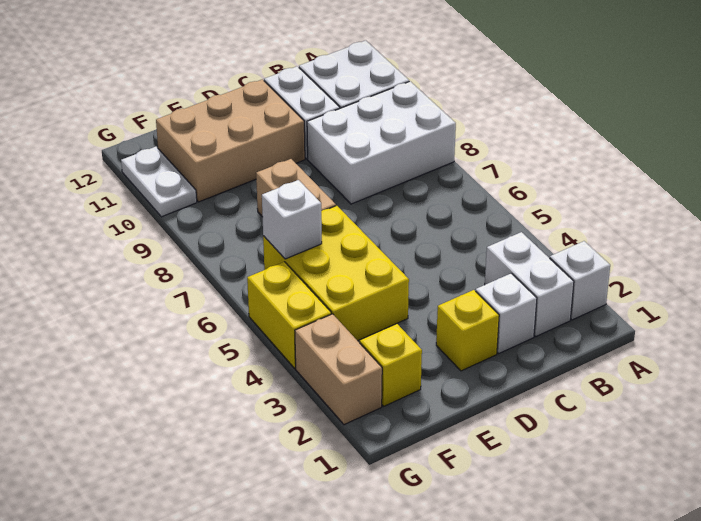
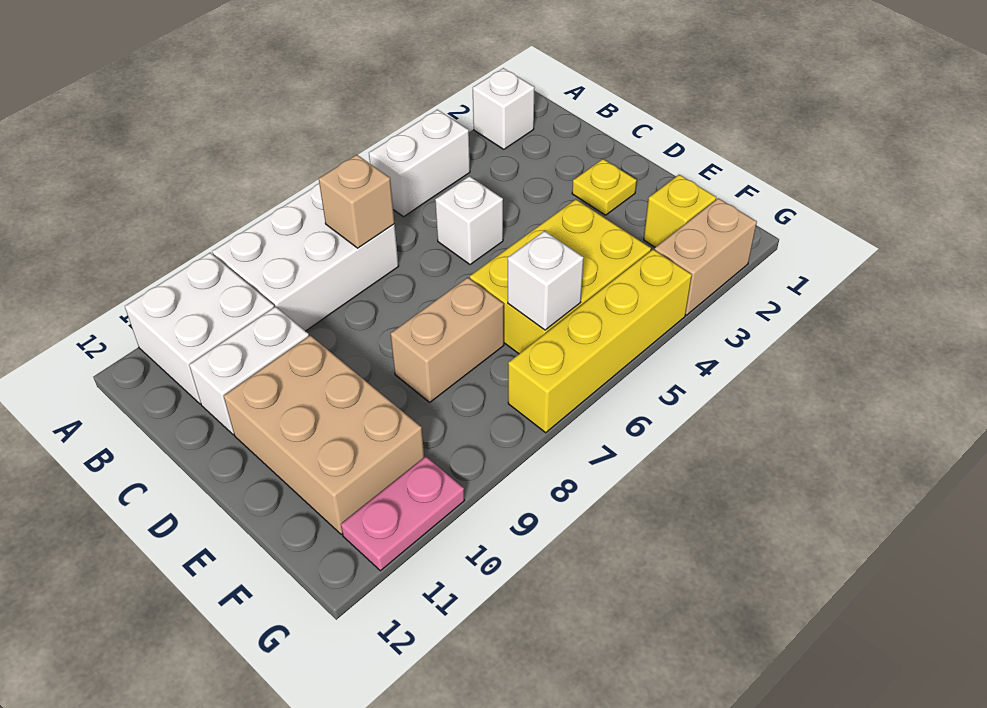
white brick A8:C9 level 1 -> white brick A7:B9 level 1
white brick B2:B3 level 1 -> white brick A4:A5 level 1
none -> tan brick B7 level 2
white brick C2 level 1 -> white brick C5 level 1
yellow brick D2 level 1 -> yellow plate D2 level 1
yellow brick G4:G5 level 1 -> yellow brick G4:G7 level 1
white plate G10:G11 level 1 -> pink plate G10:G11 level 1

